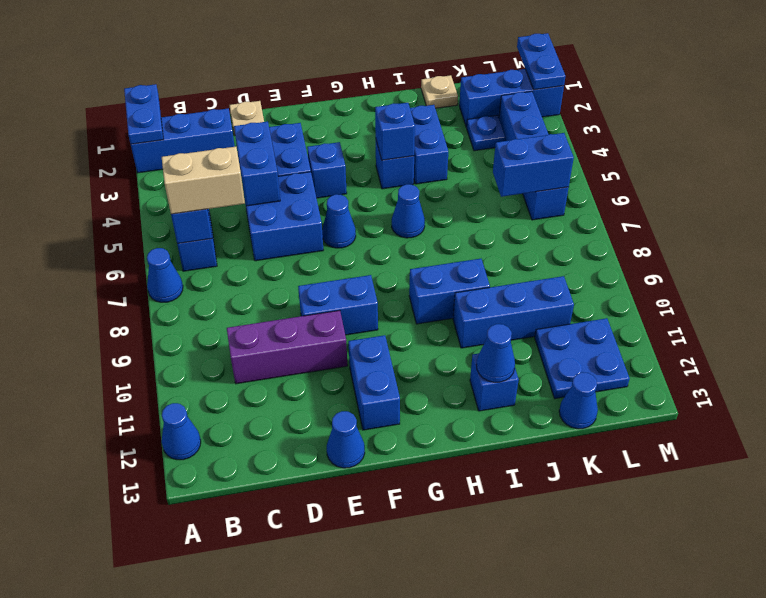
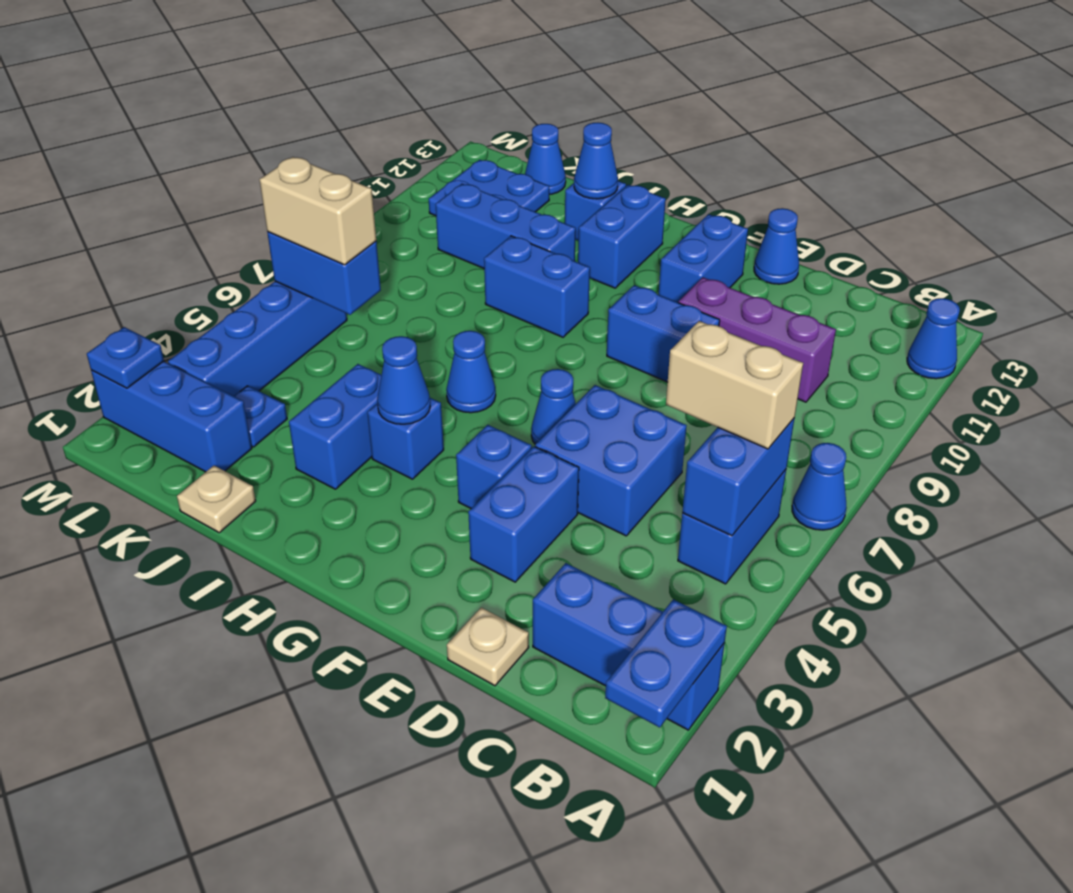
blue brick D4:D5 level 2 -> blue brick H11:H12 level 1
blue brick H4 level 2 -> blue cone H4 level 2
none -> tan brick K6:L6 level 3
blue plate M1:M2 level 2 -> blue plate M2 level 2

